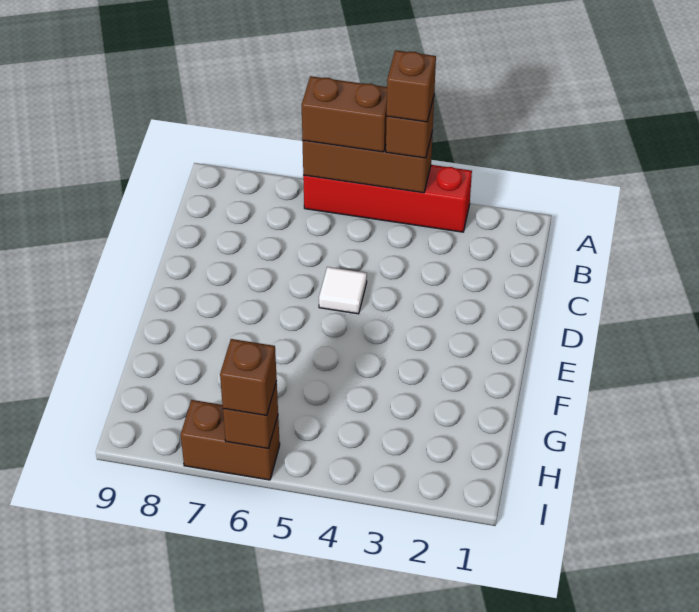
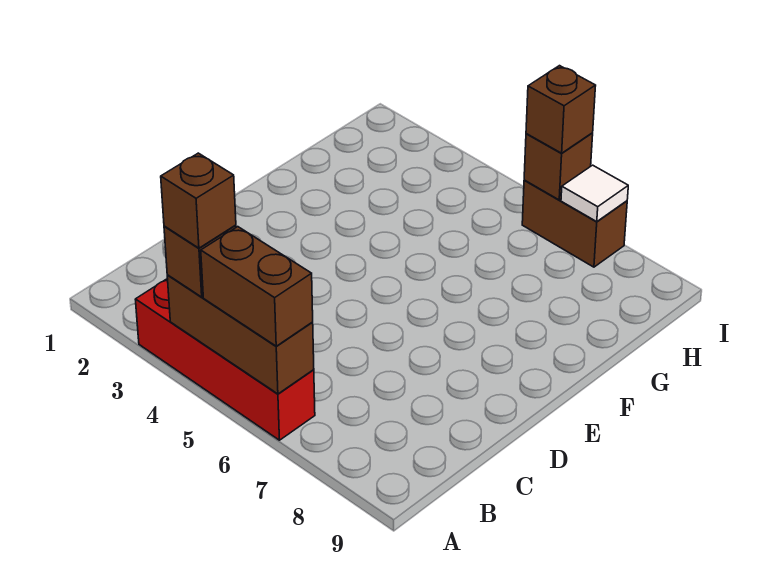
white tile D5 level 1 -> white tile I7 level 2

